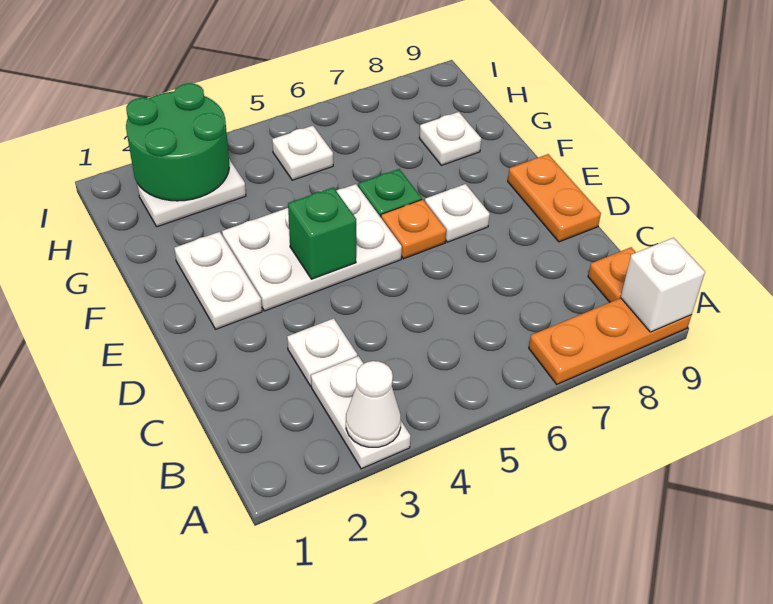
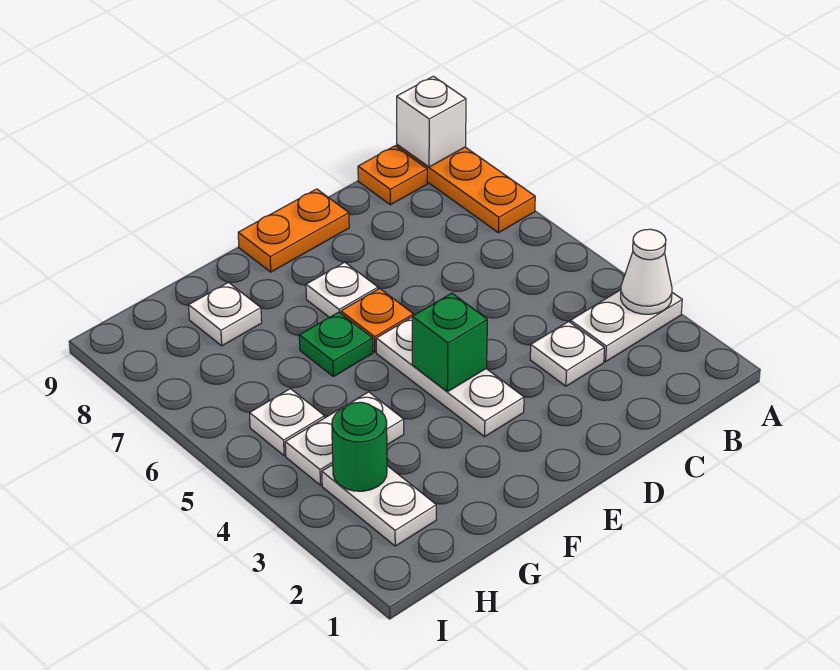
white plate E2:F2 level 1 -> white plate G4:H4 level 1
white plate E3:F5 level 1 -> white plate E3:E5 level 1
green round brick H2:I3 level 2 -> green round brick H3 level 2

